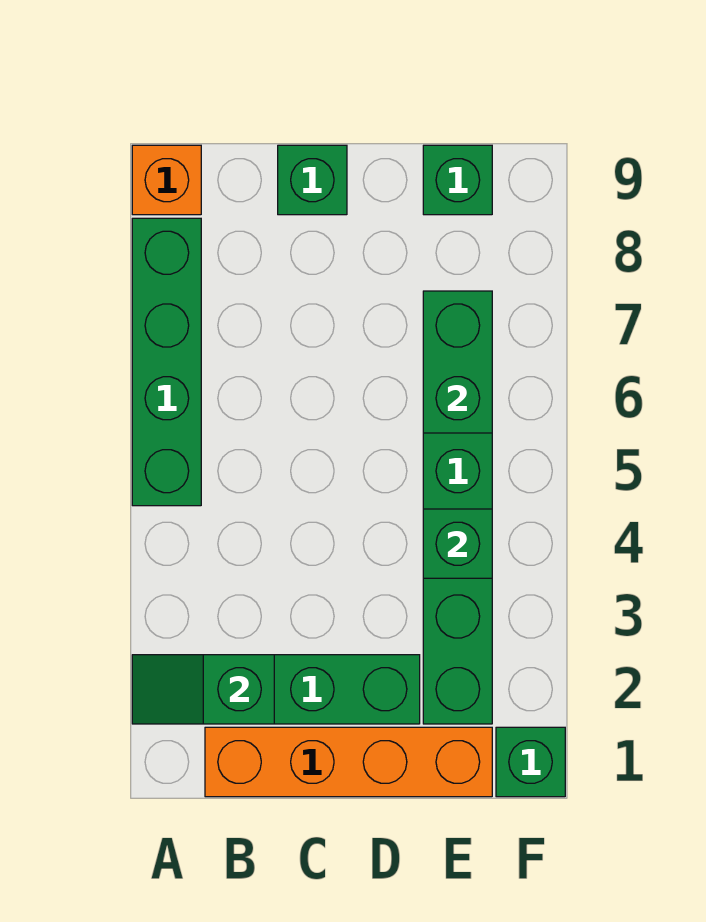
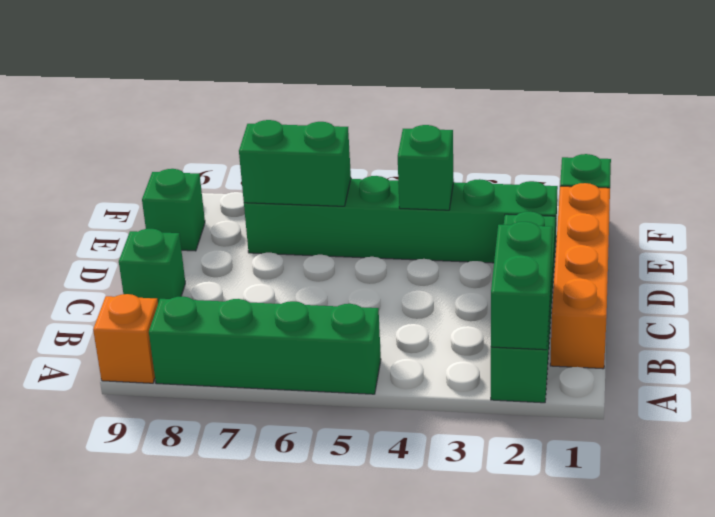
green slope A2:B2 level 2 top B -> green brick A2:B2 level 2

